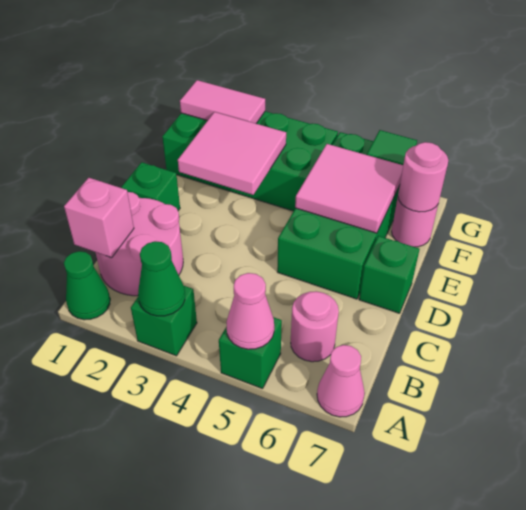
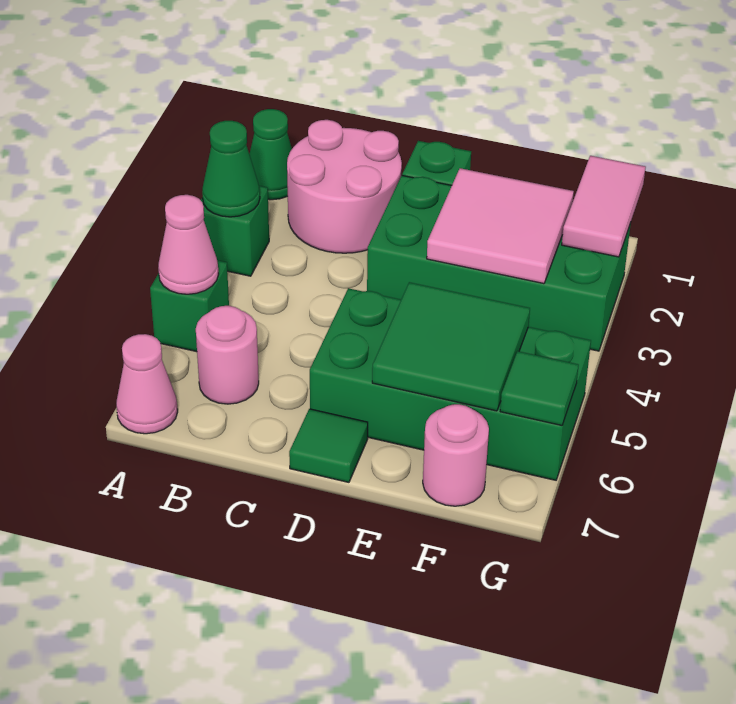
pink brick B1 level 2 -> none
green brick D7 level 1 -> green tile D7 level 1
pink tile E5:F6 level 2 -> green tile E5:F6 level 2
green brick F1:G4 level 1 -> green brick D2:G3 level 1
pink round brick F7 level 2 -> none

